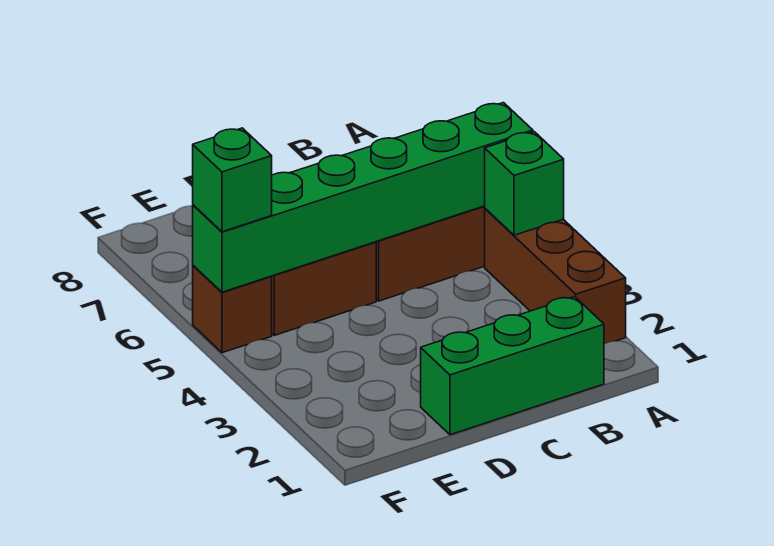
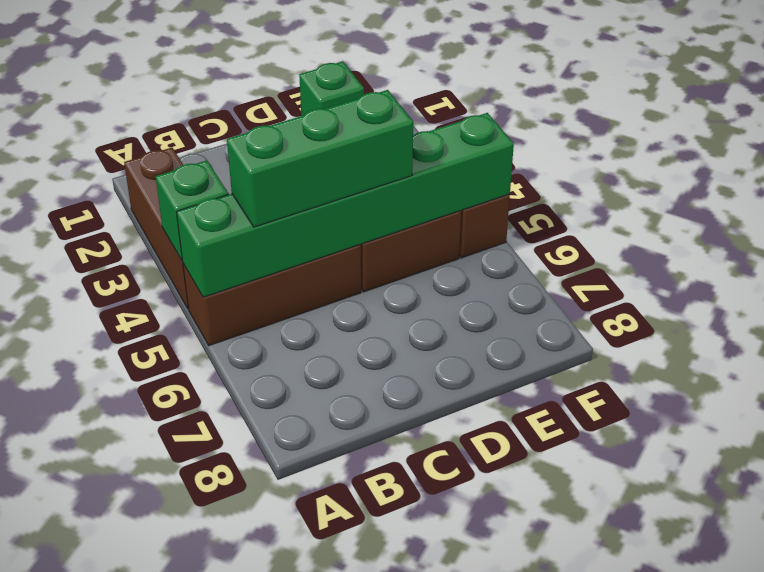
green brick B1:D1 level 1 -> green brick B5:D5 level 3
green brick F5 level 3 -> green brick E1 level 1

